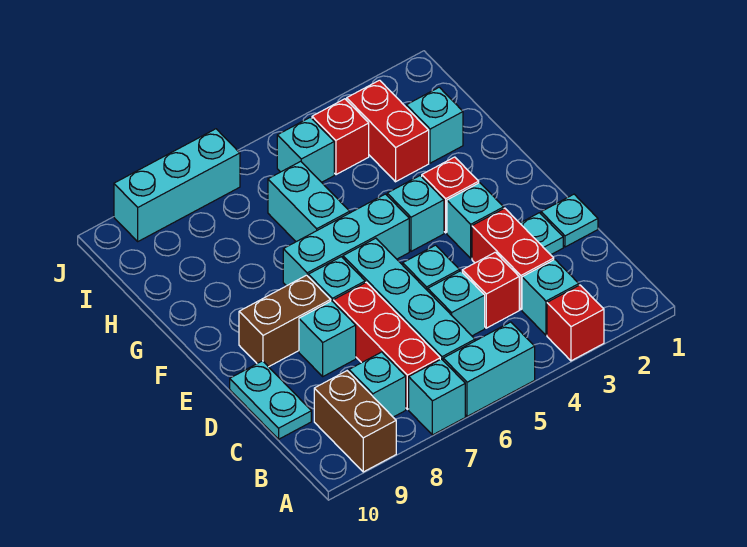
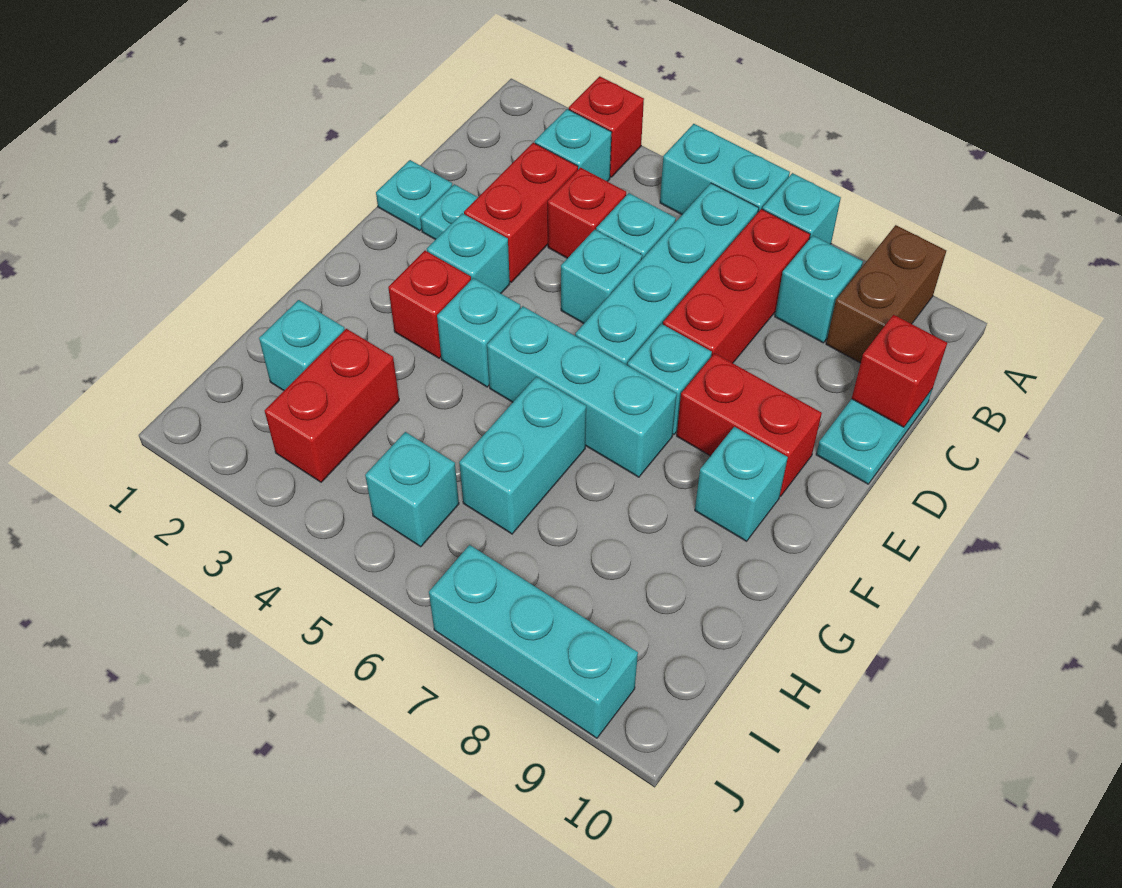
cyan brick D8 level 1 -> cyan brick F9 level 1
brown brick E8:E9 level 1 -> red brick E8:E9 level 1
red brick I4 level 1 -> red brick C10 level 2

